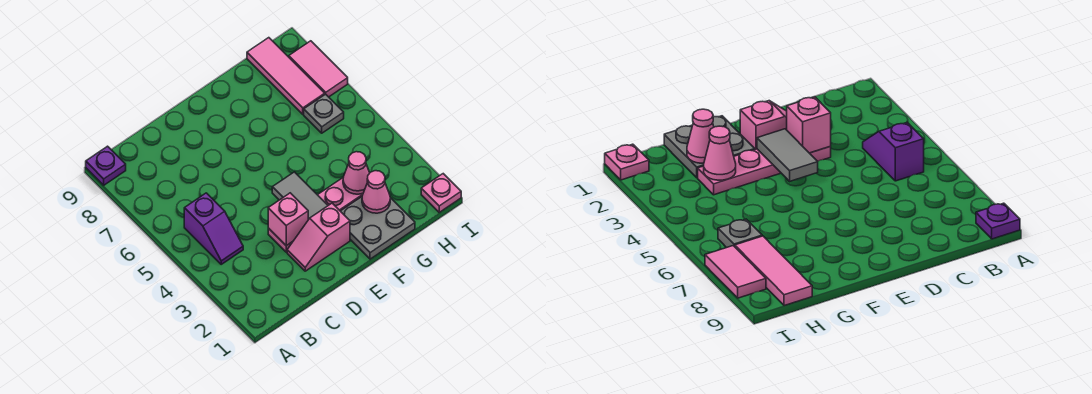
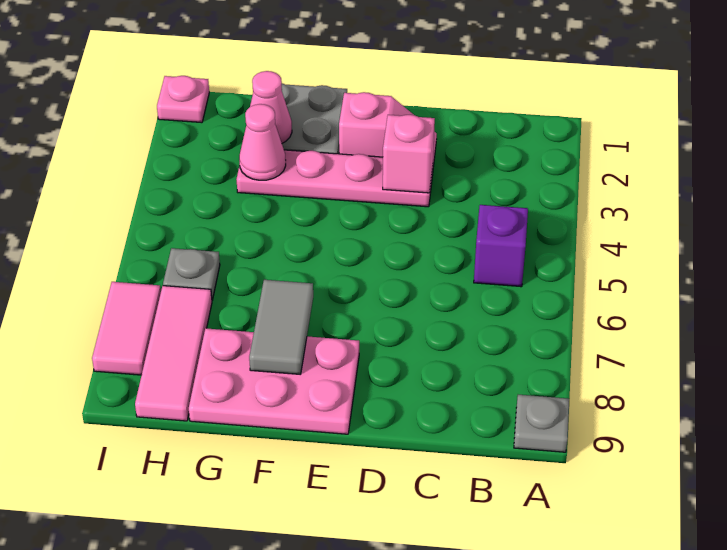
purple plate A9 level 1 -> grey plate A9 level 1
grey tile E3:E4 level 2 -> grey tile F7:F8 level 2
none -> pink plate E8:G9 level 1

